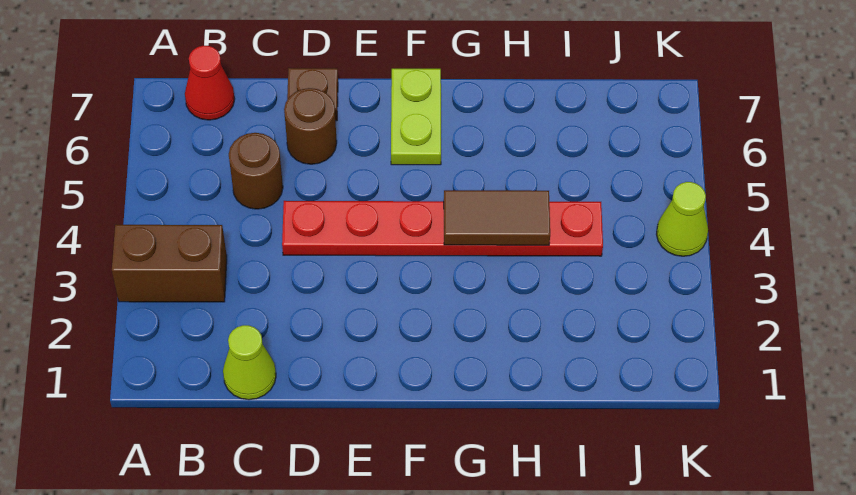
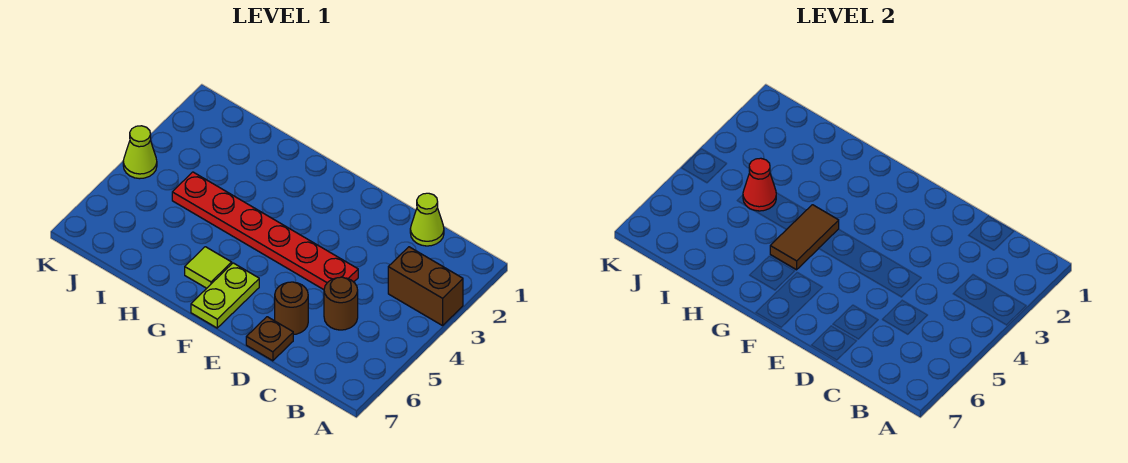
red cone B7 level 1 -> red cone I4 level 2
brown tile G4:H4 level 2 -> brown tile G4:G5 level 2
none -> lime tile G6 level 1

